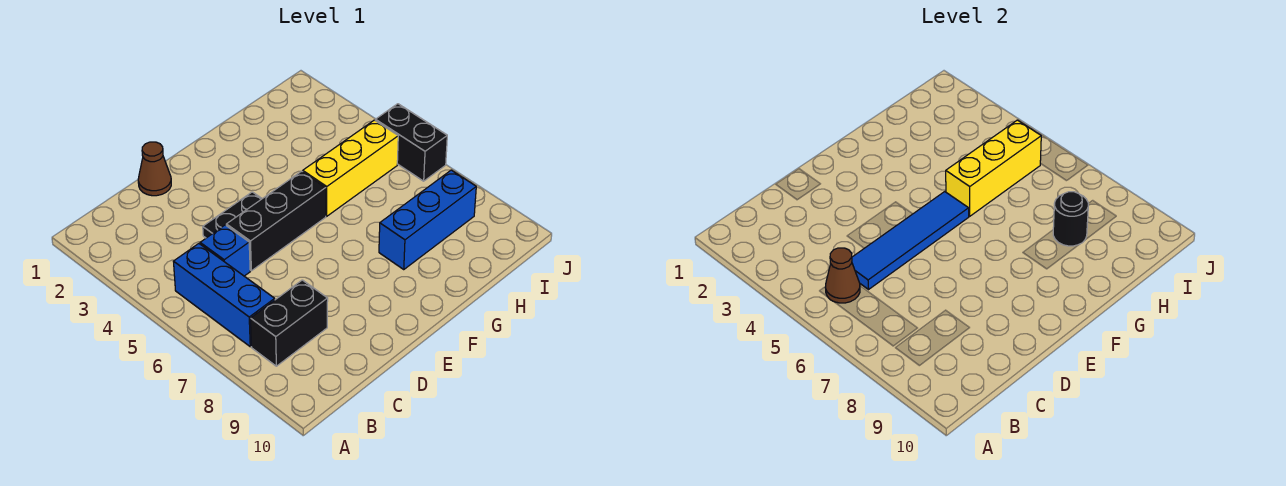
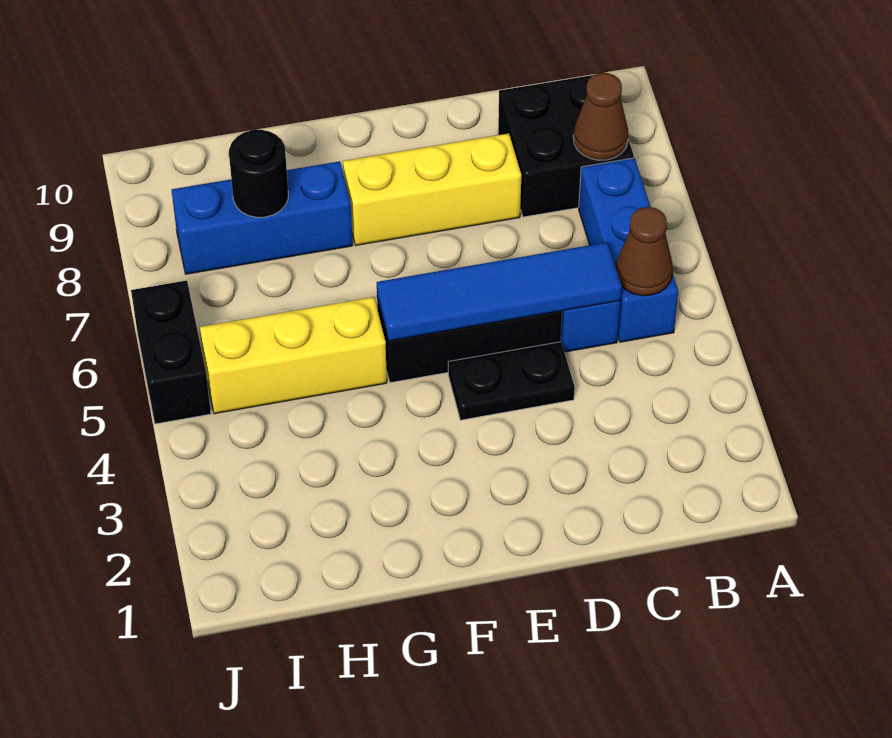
black brick B8:C8 level 1 -> black brick B8:C9 level 1
brown cone D1 level 1 -> brown cone B8 level 2
yellow brick G5:I5 level 2 -> yellow brick D8:F8 level 1

